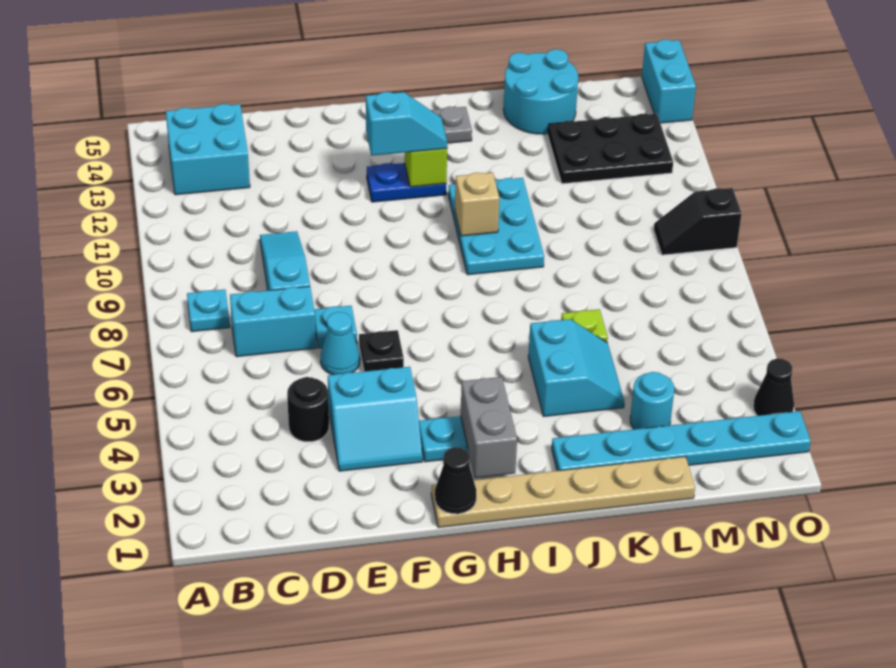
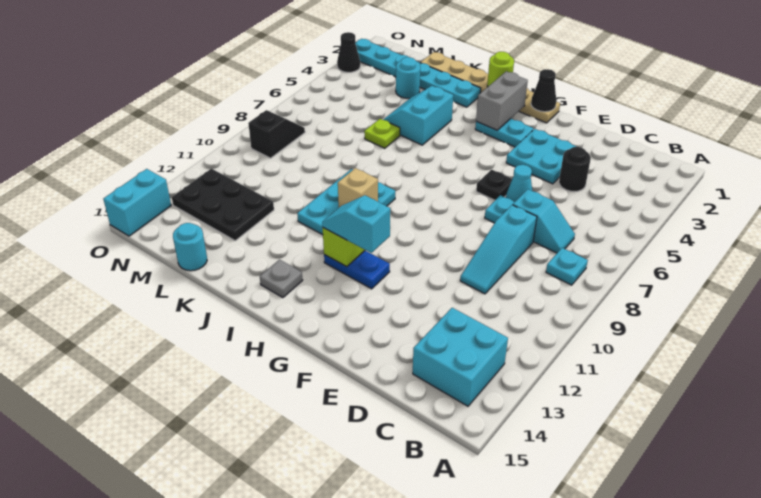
cyan brick C7:D7 level 1 -> cyan slope C7:D7 level 1 top D
cyan slope E3:F4 level 1 top 4 -> cyan plate E3:F4 level 1
none -> lime round brick I1 level 2
cyan round brick K14:L15 level 1 -> cyan round brick L15 level 1
black slope N9:O9 level 1 top O -> black slope N8:N9 level 1 top 9

